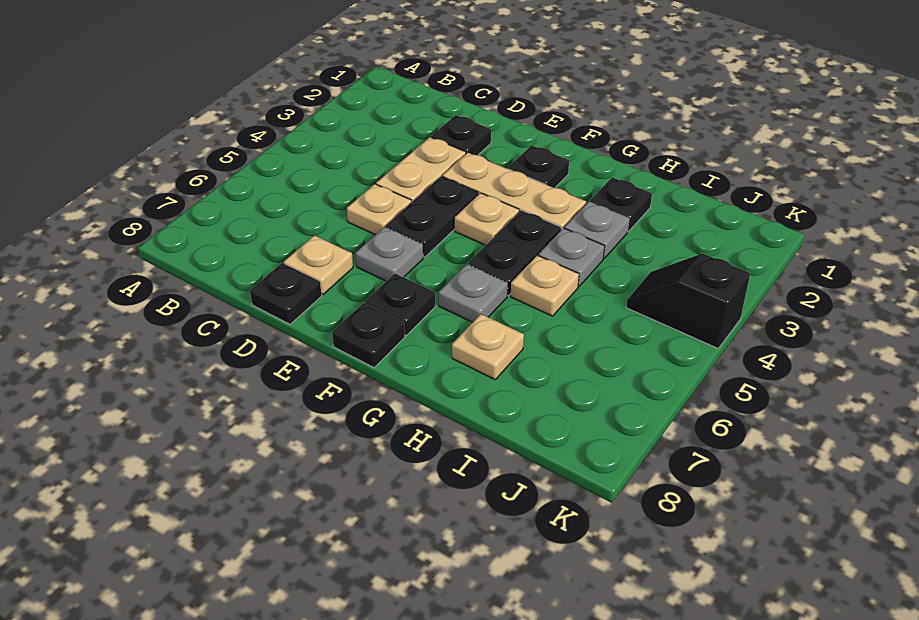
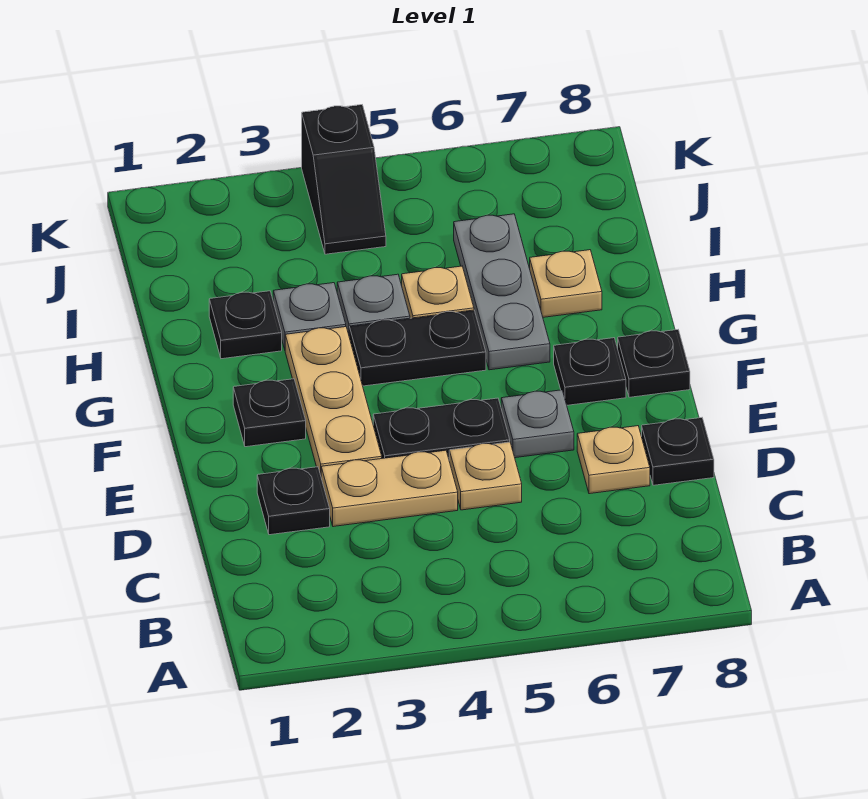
tan plate F4 level 1 -> none
grey plate G6 level 1 -> grey plate G6:I6 level 1

